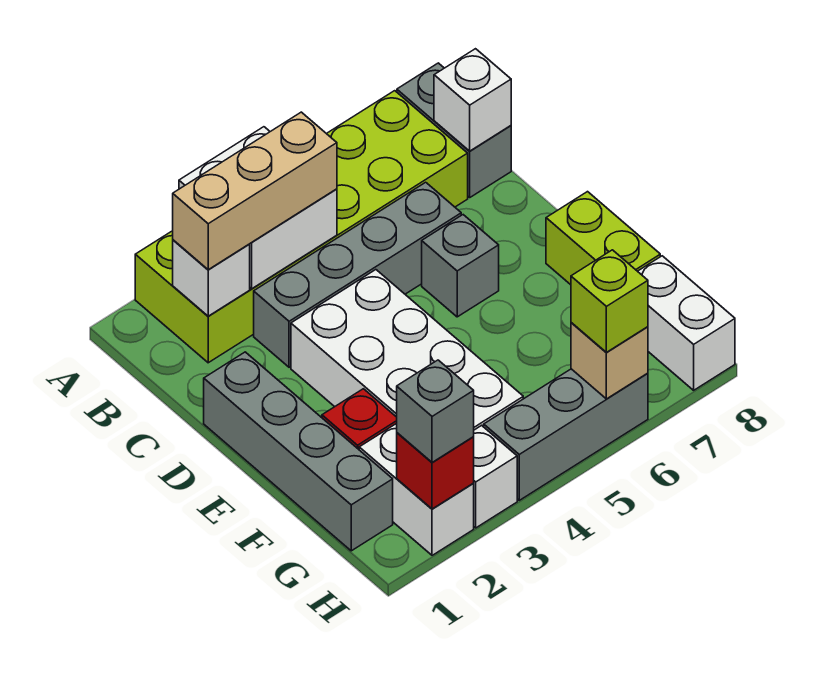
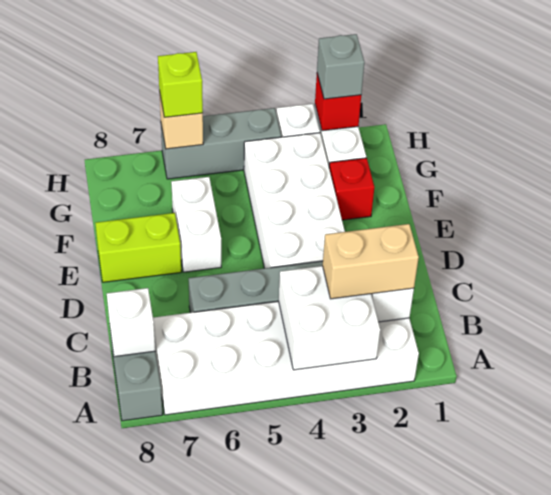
lime brick A2:B7 level 1 -> white brick A2:B7 level 1
tan brick B2:B4 level 3 -> tan brick B2:B3 level 3
grey brick D1:G1 level 1 -> none
grey brick D6 level 1 -> none
lime brick E8:F8 level 1 -> lime brick E7:E8 level 1
white brick G8:H8 level 1 -> white brick E6:F6 level 1

